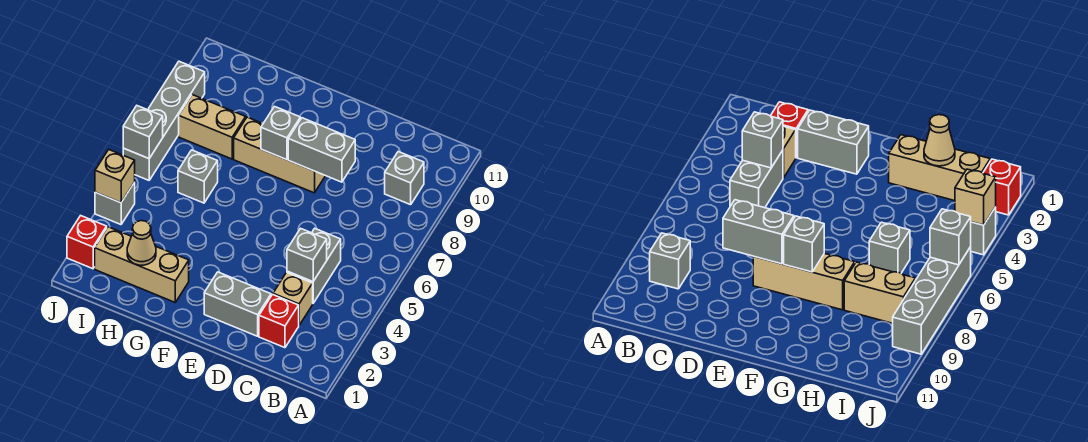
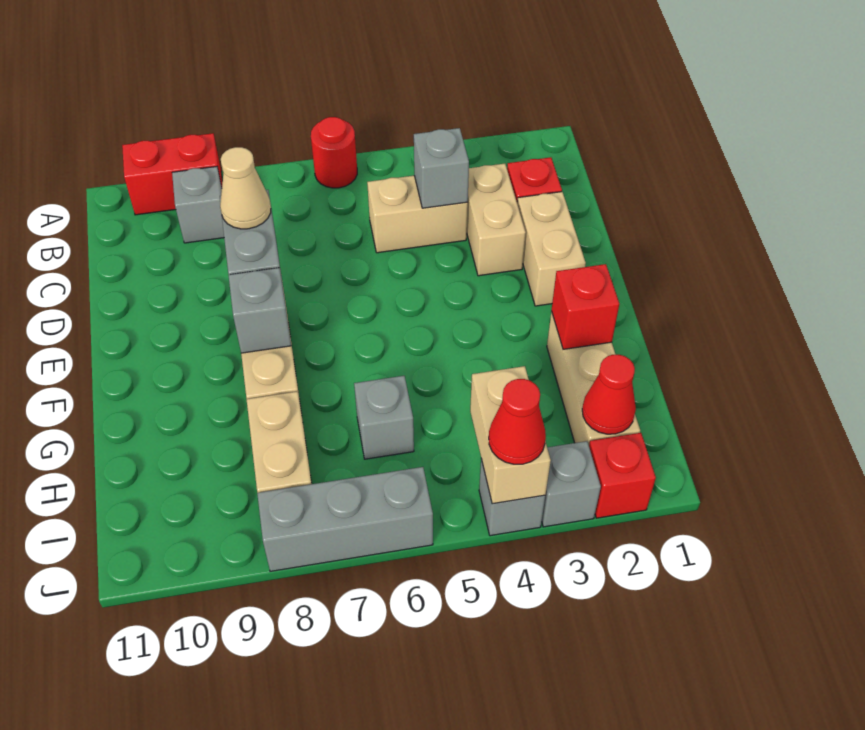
none -> red round brick A6 level 1
none -> red brick A9:A10 level 1
tan brick C3 level 1 -> tan brick C3:D3 level 1
grey brick C4:C5 level 1 -> tan brick C4:C5 level 1
grey brick D2:E2 level 1 -> tan brick D2:E2 level 1
none -> red brick G2 level 2
tan cone H2 level 2 -> tan cone D8 level 3
none -> red cone I2 level 2
tan brick J4 level 2 -> tan brick I4:J4 level 2
none -> red cone J4 level 3
grey brick J6:J9 level 1 -> grey brick J6:J8 level 1
grey brick J6 level 2 -> grey brick J3 level 1

